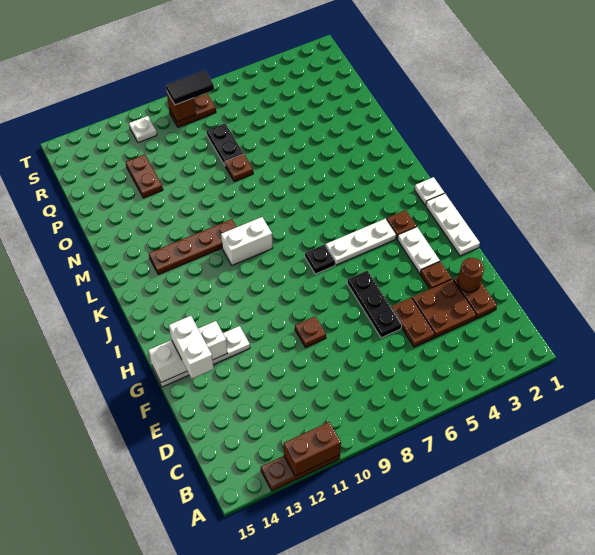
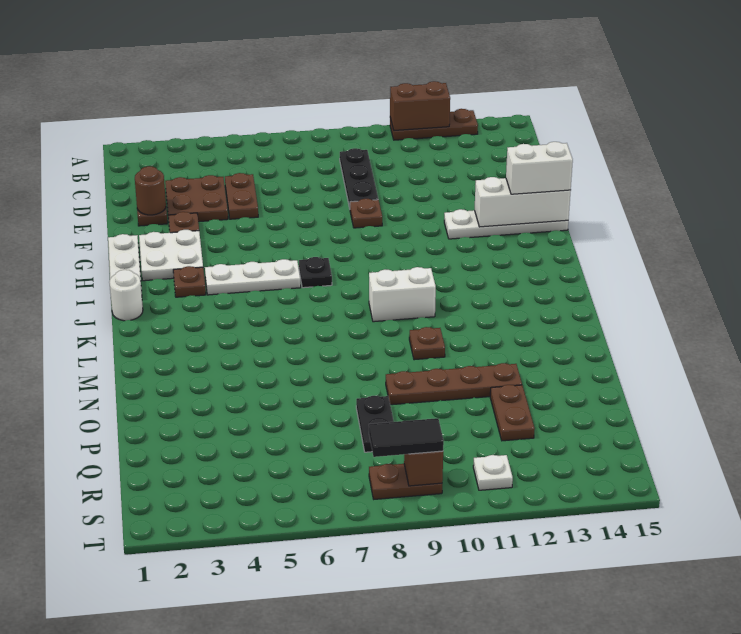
black plate E6:G6 level 1 -> black plate C9:E9 level 1
white brick F14:G14 level 3 -> white brick G14:G15 level 3
white plate G3:H3 level 1 -> white plate G2:H3 level 1
white plate J1 level 1 -> white round brick J1 level 1
brown plate L10:L13 level 1 -> brown plate O9:O12 level 1
brown plate O8 level 1 -> brown plate M10 level 1

